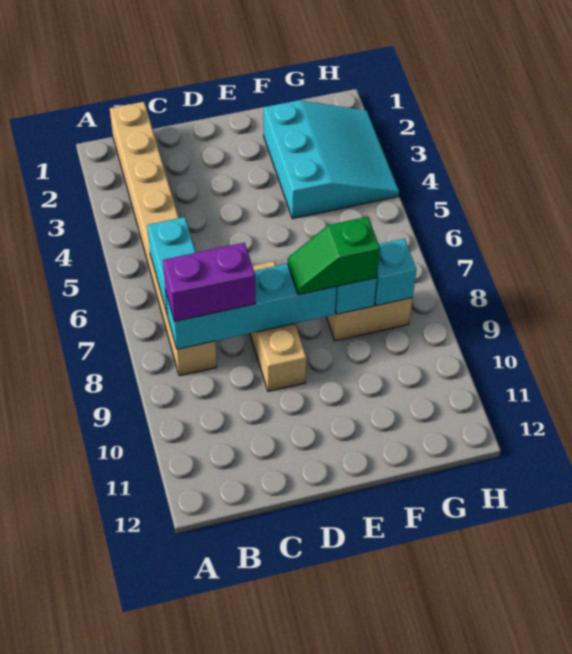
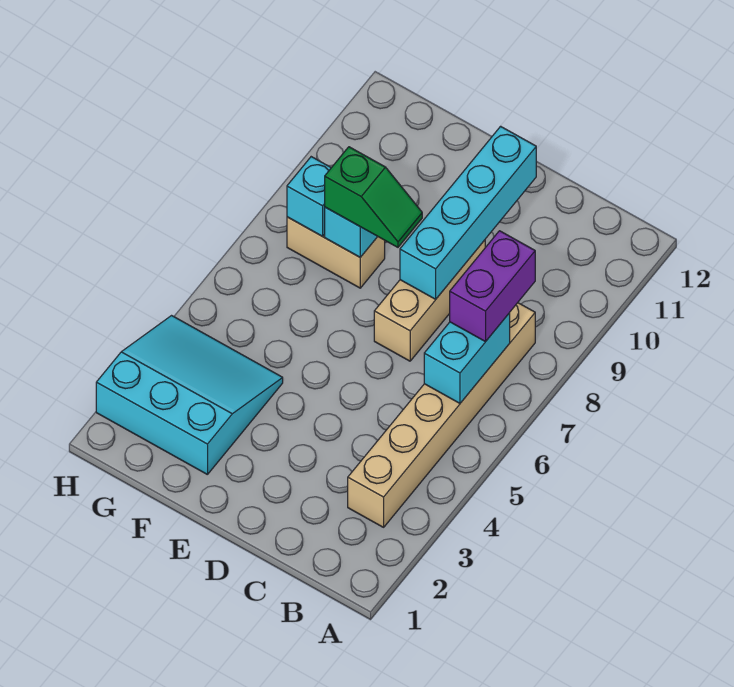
tan brick B1:B8 level 1 -> tan brick B3:B8 level 1
cyan brick B8:E8 level 2 -> cyan brick D8:D11 level 2
purple brick B8:C8 level 3 -> purple brick B7:B8 level 3
cyan slope F2:H4 level 1 top F -> cyan slope F2:H4 level 1 top 2

